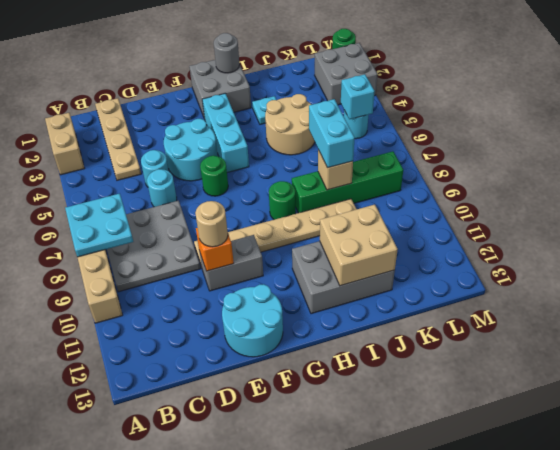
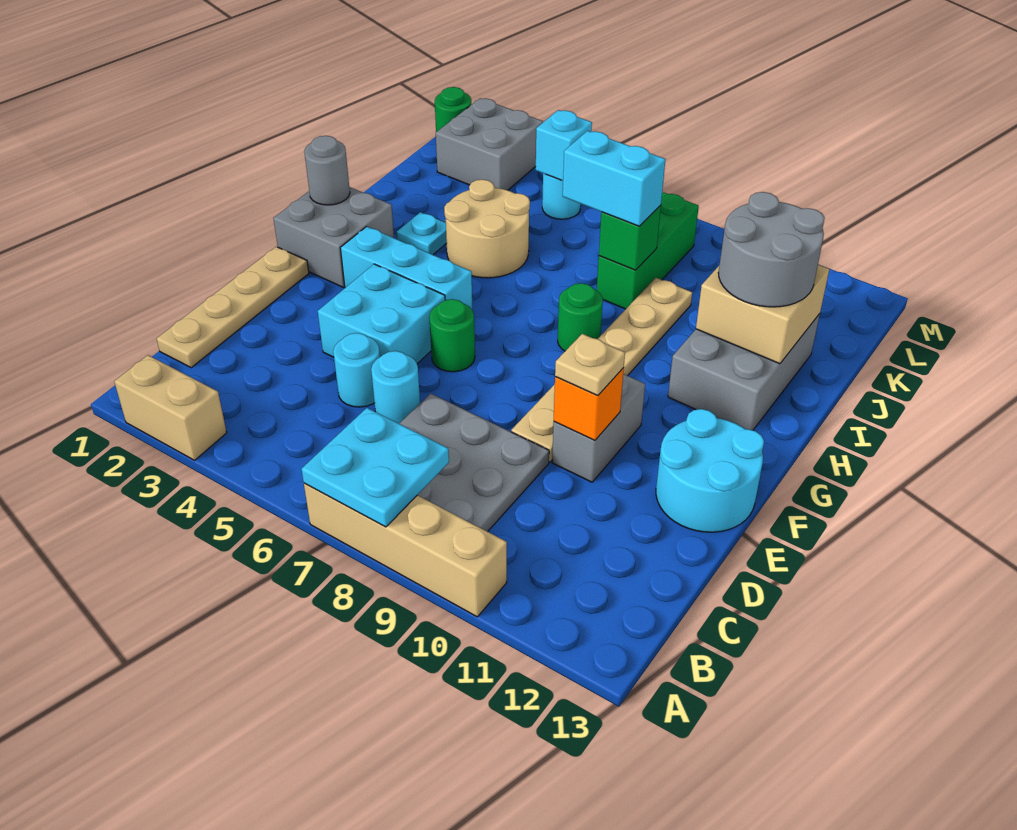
tan plate C1:C4 level 1 -> tan plate C1:F1 level 1
cyan round brick E4:F5 level 1 -> cyan brick E4:F5 level 1
tan round brick E10 level 3 -> tan plate E10 level 3
green brick I8:L8 level 1 -> green brick J8:L8 level 1
none -> grey round brick I11:J12 level 3
tan brick J8 level 2 -> green brick J8 level 2

